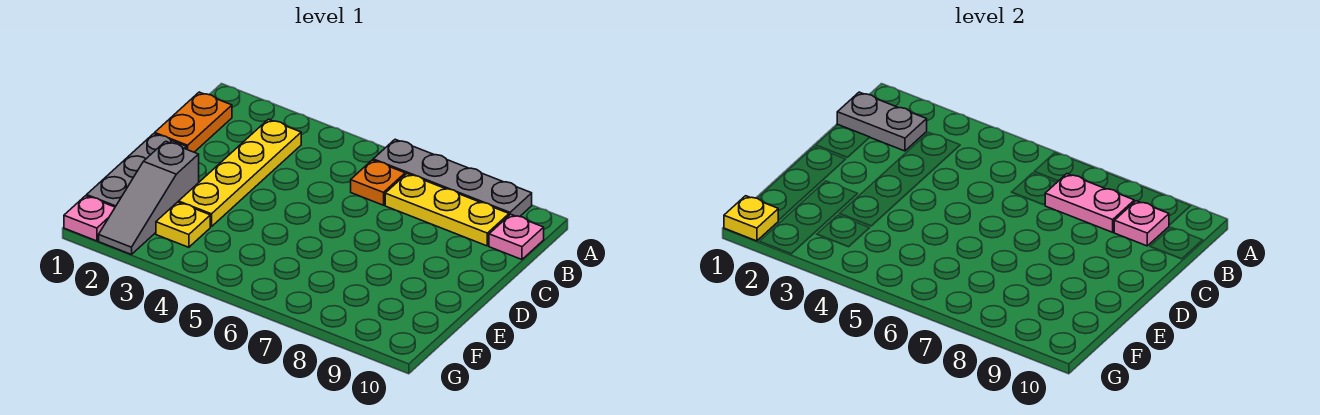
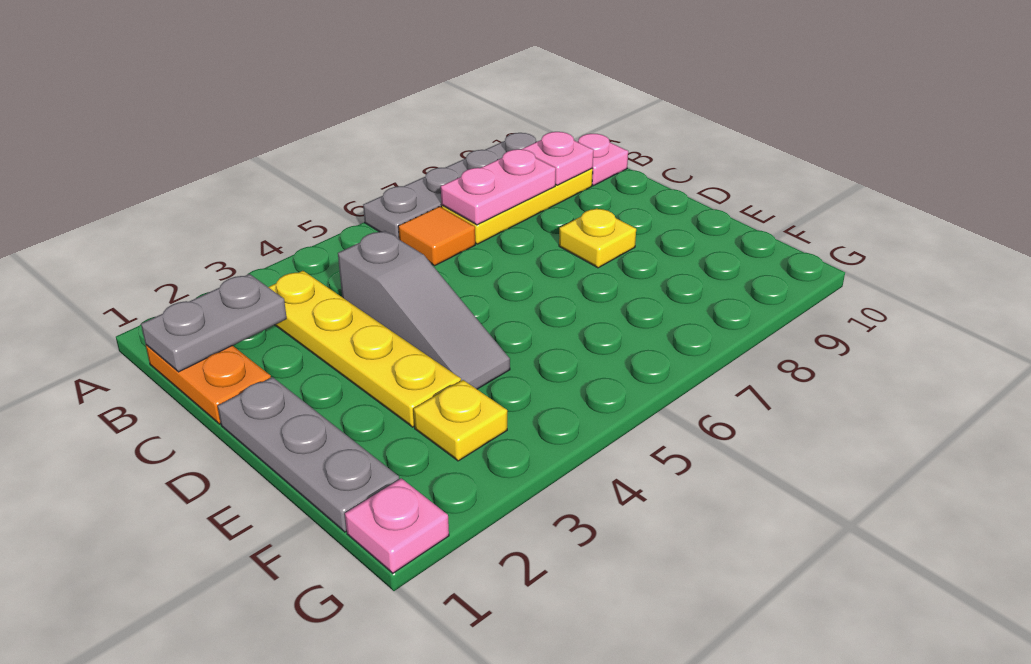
orange plate B6 level 1 -> orange tile B6 level 1
grey slope E2:G2 level 1 top E -> grey slope C4:E4 level 1 top C
yellow plate G1 level 2 -> yellow plate D8 level 1

